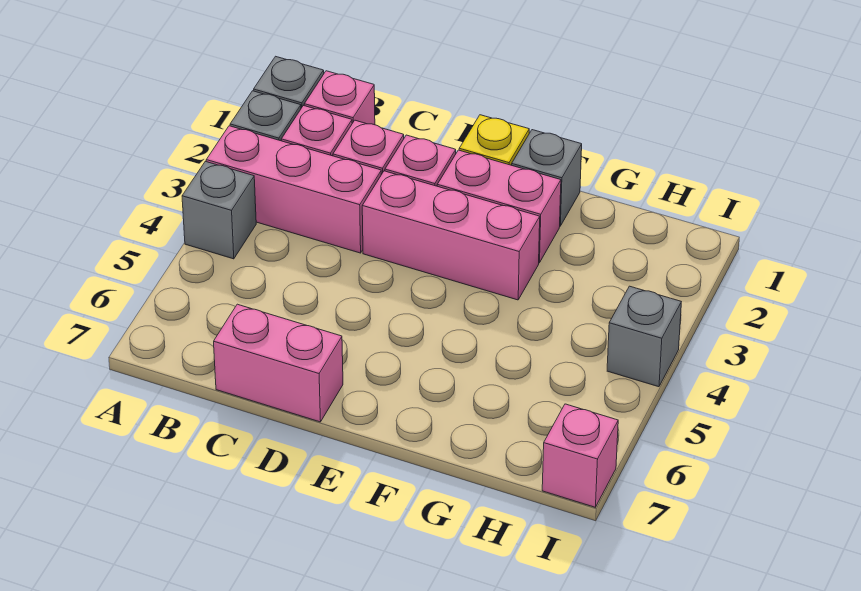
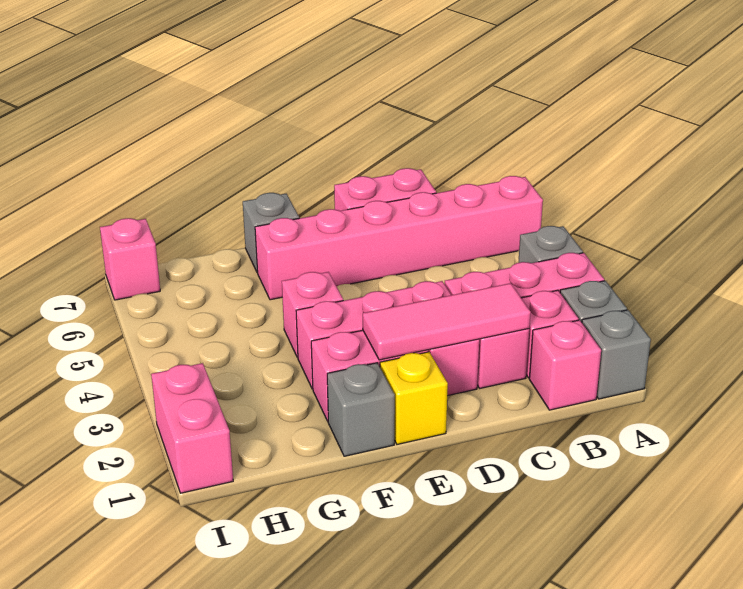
none -> pink brick A6:F6 level 1
none -> pink tile C2:E2 level 2
none -> pink brick F4 level 1
none -> pink brick I1:I2 level 1
grey brick I4 level 1 -> grey brick F7 level 1

